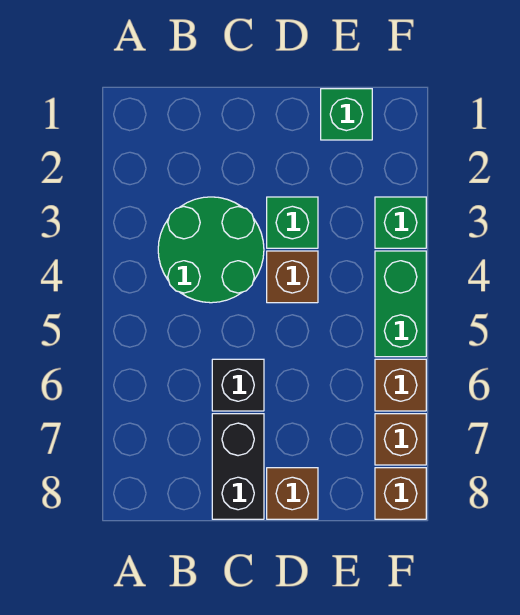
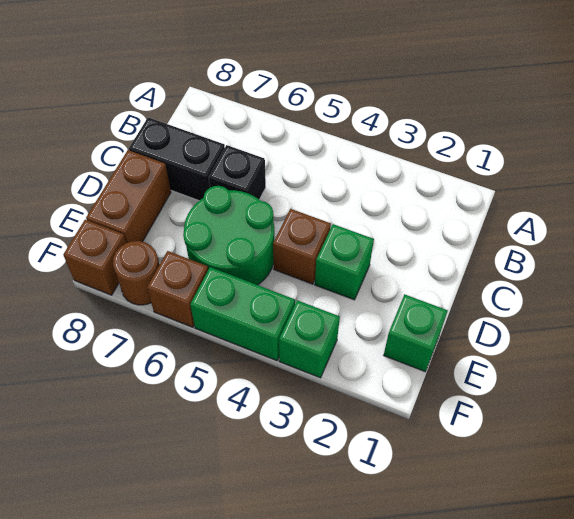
green round brick B3:C4 level 1 -> green round brick D5:E6 level 1
brown brick D8 level 1 -> brown brick D8:E8 level 1
brown brick F7 level 1 -> brown round brick F7 level 1

